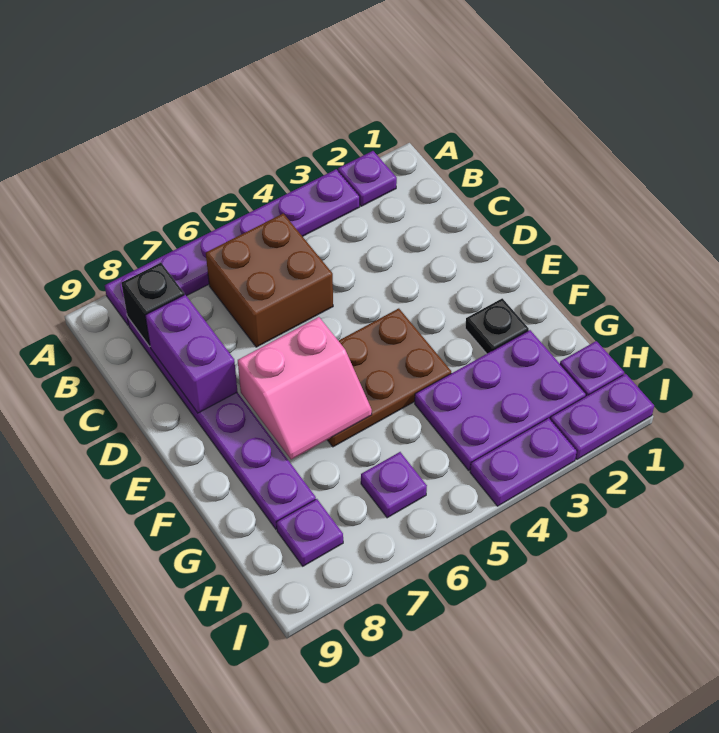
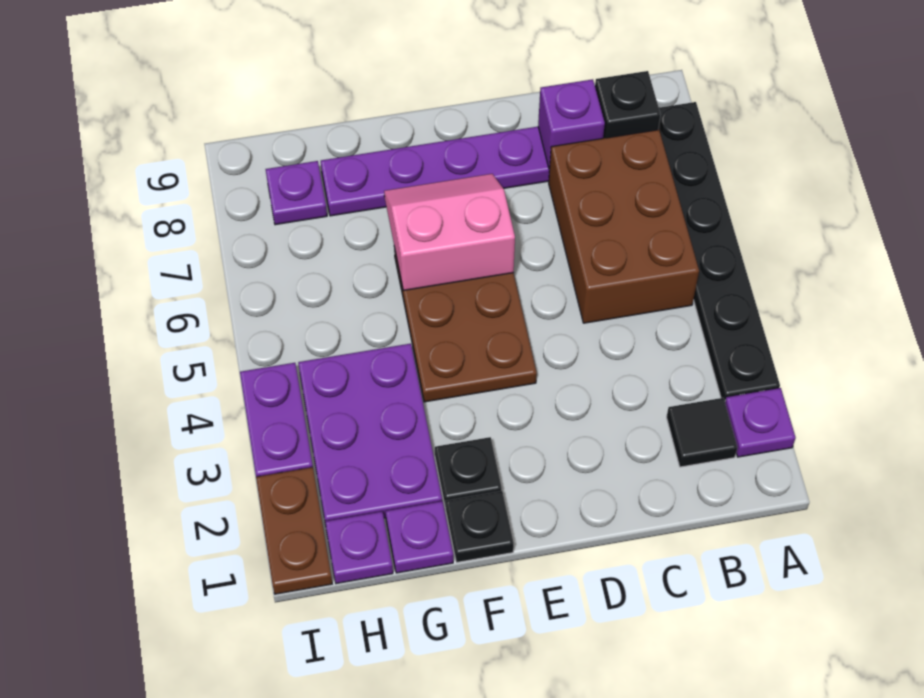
purple plate A3:A8 level 1 -> black plate A3:A8 level 1
none -> black tile B2 level 1
brown brick B5:C6 level 1 -> brown brick B5:C7 level 1
purple brick C8:D8 level 2 -> purple brick C8 level 2
pink slope E6:F7 level 2 top E -> pink slope E6:F7 level 2 top 6
none -> black plate F1 level 1
purple plate H6 level 1 -> purple plate G1 level 1
purple plate I1:I2 level 1 -> brown plate I1:I2 level 1

